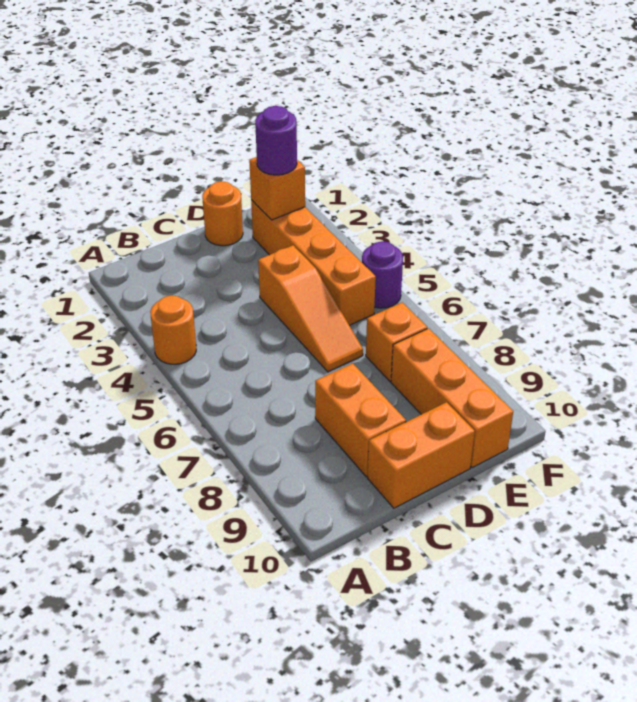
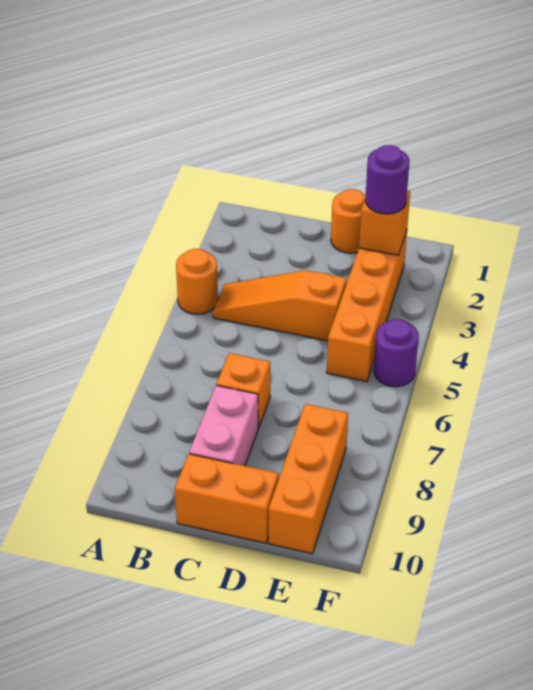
orange brick C8:C9 level 1 -> pink brick C8:C9 level 1
orange slope D4:D6 level 1 top 4 -> orange slope B4:D4 level 1 top D
orange brick E7 level 1 -> orange brick C7 level 1

